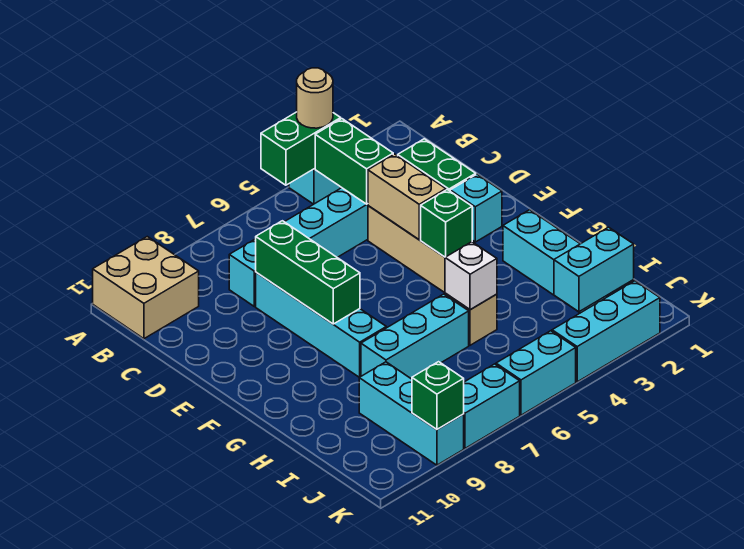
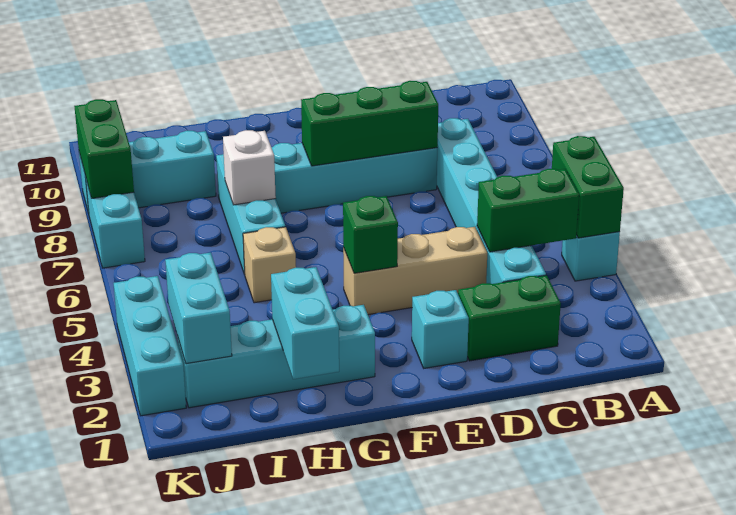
tan round brick A4 level 3 -> none
tan brick A10:B11 level 1 -> none
tan brick D4:E4 level 2 -> none
white brick H5 level 2 -> white brick H7 level 2
cyan brick K5:K6 level 1 -> cyan brick H1:H2 level 2
green brick K9 level 2 -> green brick K8:K9 level 2

